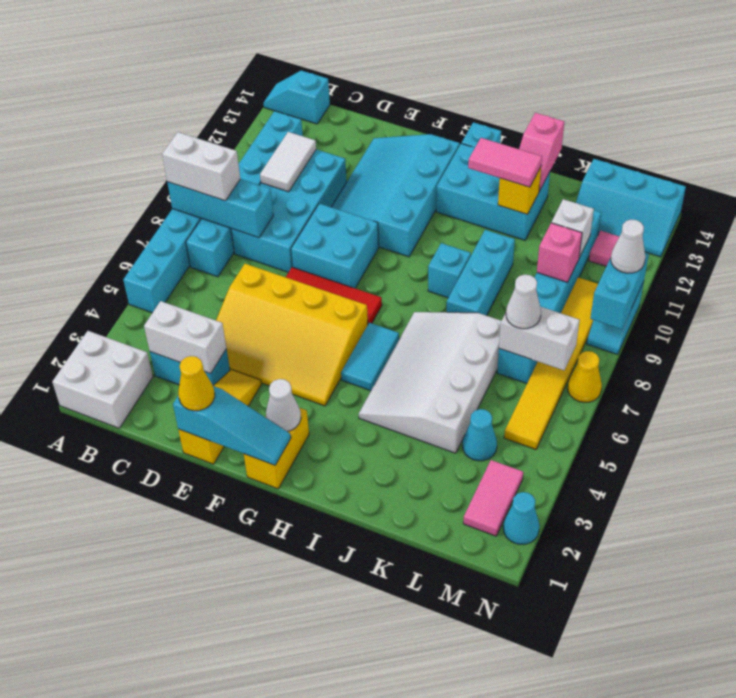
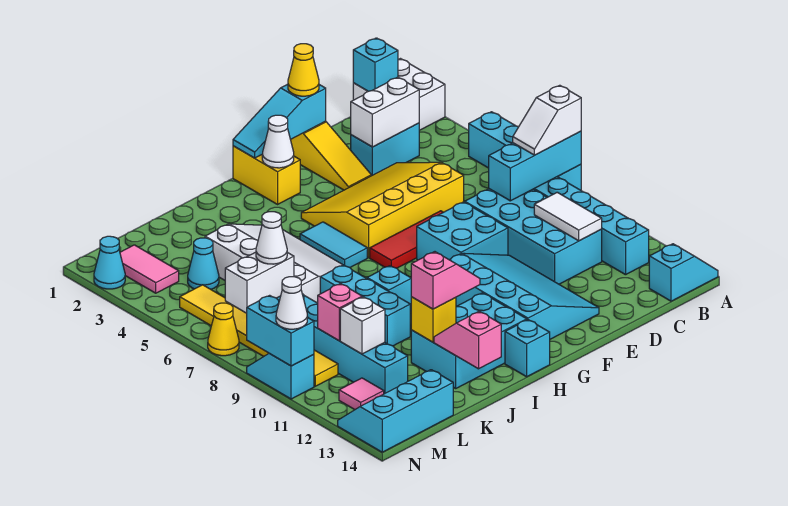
white brick A8:B8 level 3 -> white slope A8:B8 level 3 top A
none -> cyan brick B1 level 2
pink tile I12:J12 level 3 -> pink slope I12:J12 level 3 top J

